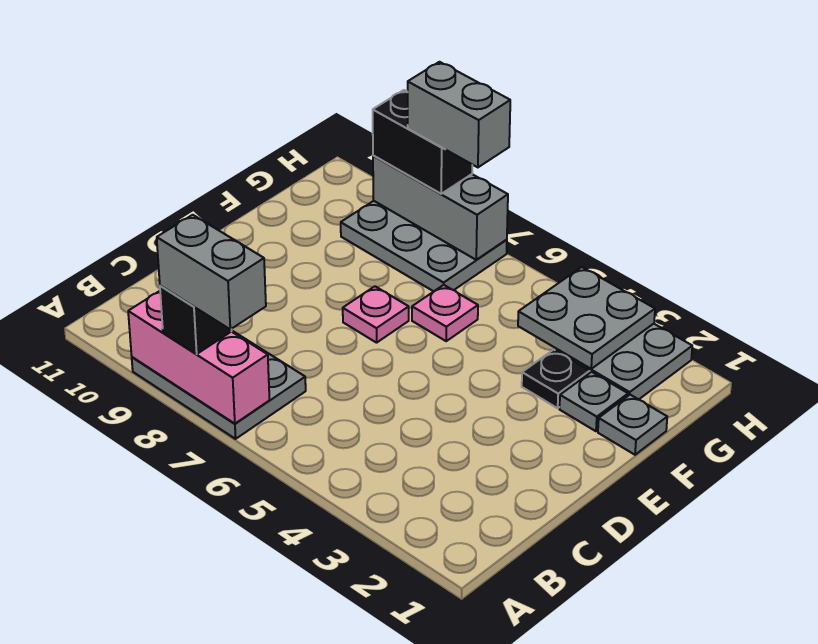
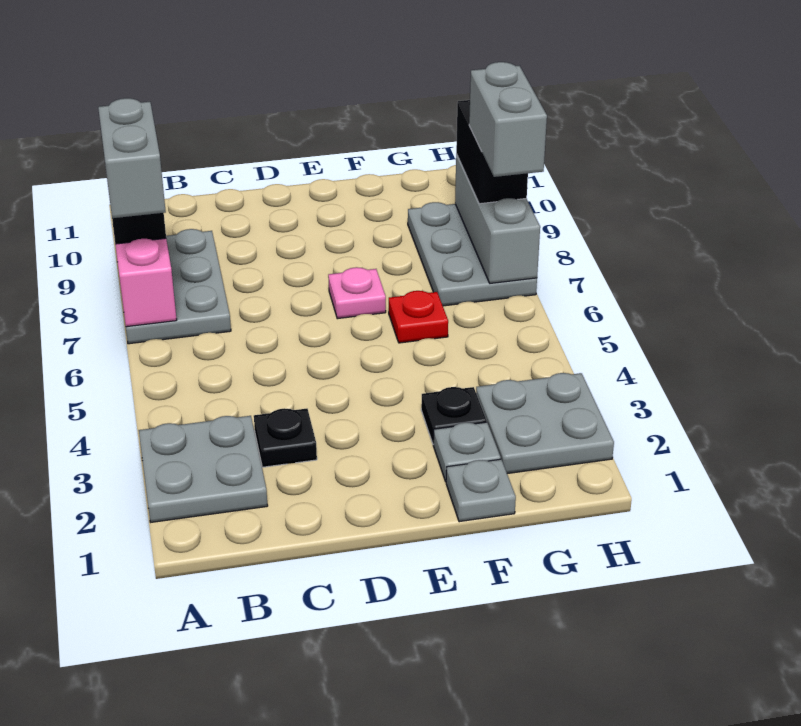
none -> black plate C3 level 1
pink plate F6 level 1 -> red plate F6 level 1
grey plate G3:H4 level 2 -> grey plate A2:B3 level 1

